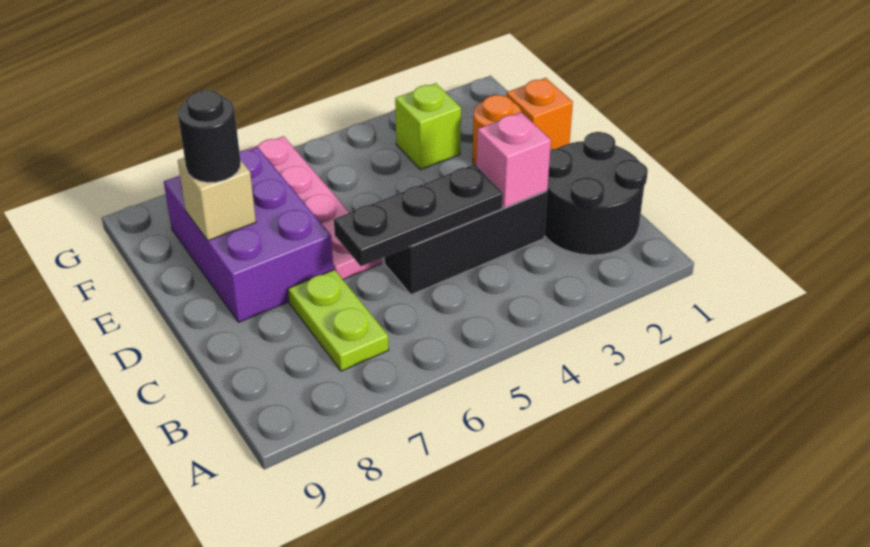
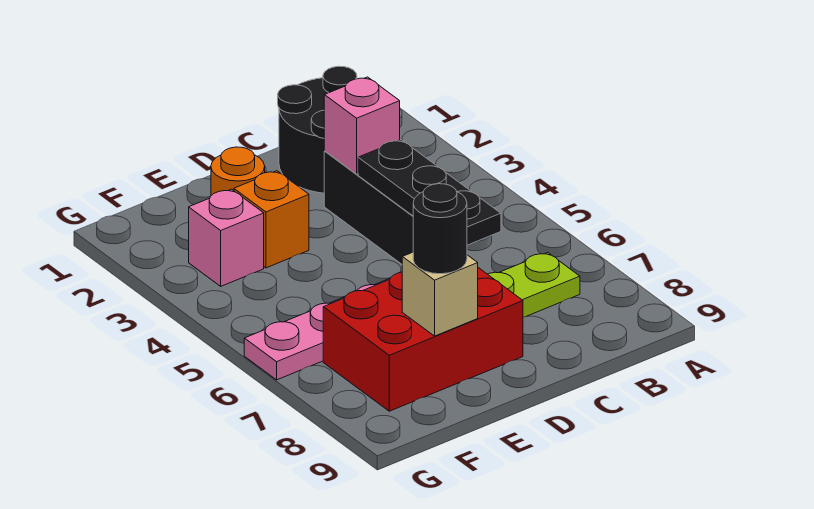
purple brick D7:F8 level 1 -> red brick D7:F8 level 1
orange brick E1 level 1 -> orange brick E3 level 1
lime brick F3 level 1 -> pink brick F3 level 1

